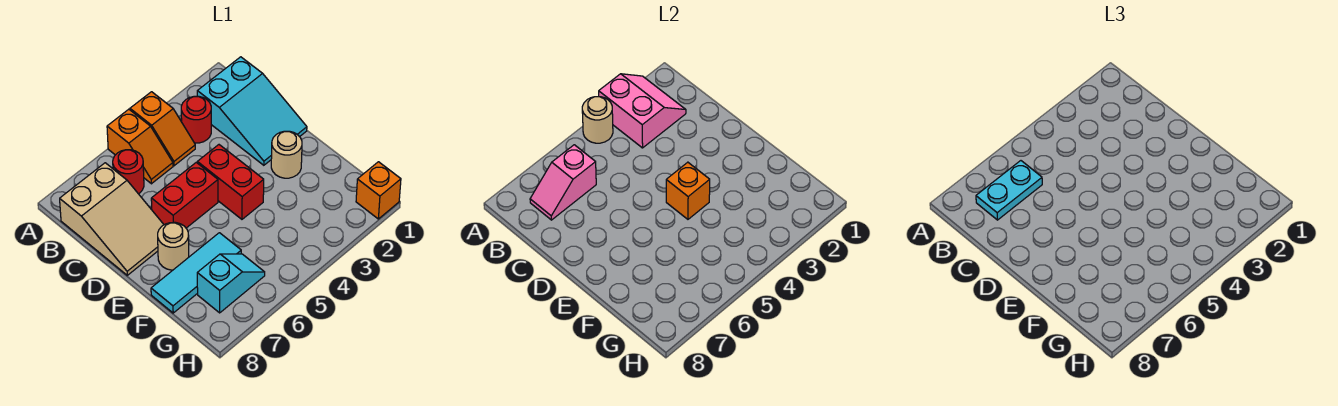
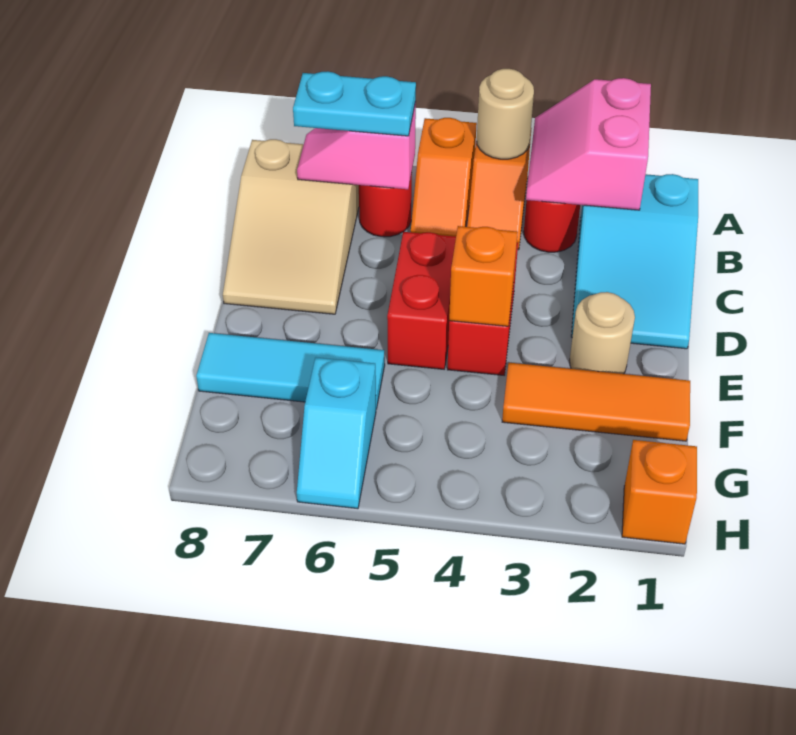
pink slope A2:B3 level 2 top 3 -> pink slope A2:B3 level 2 top 2
red brick D5:D6 level 1 -> red brick D5:E5 level 1
tan round brick E7 level 1 -> none
none -> orange tile F1:F3 level 1
cyan slope G6:G7 level 1 top 7 -> cyan slope G6:H6 level 1 top G

